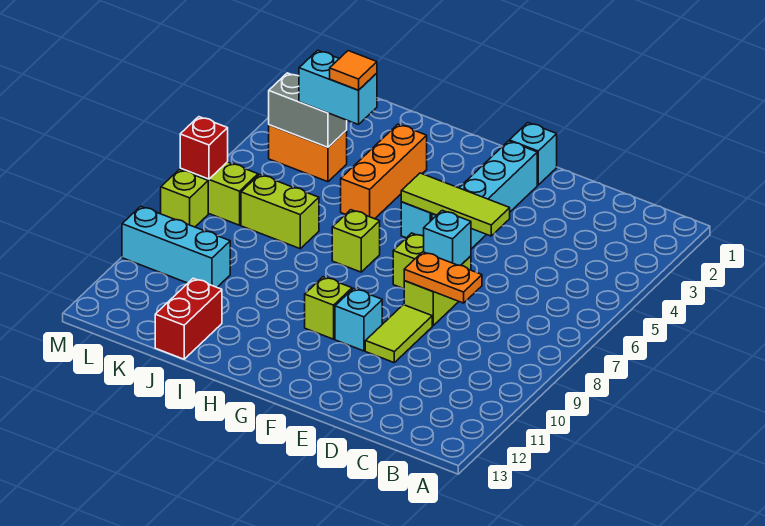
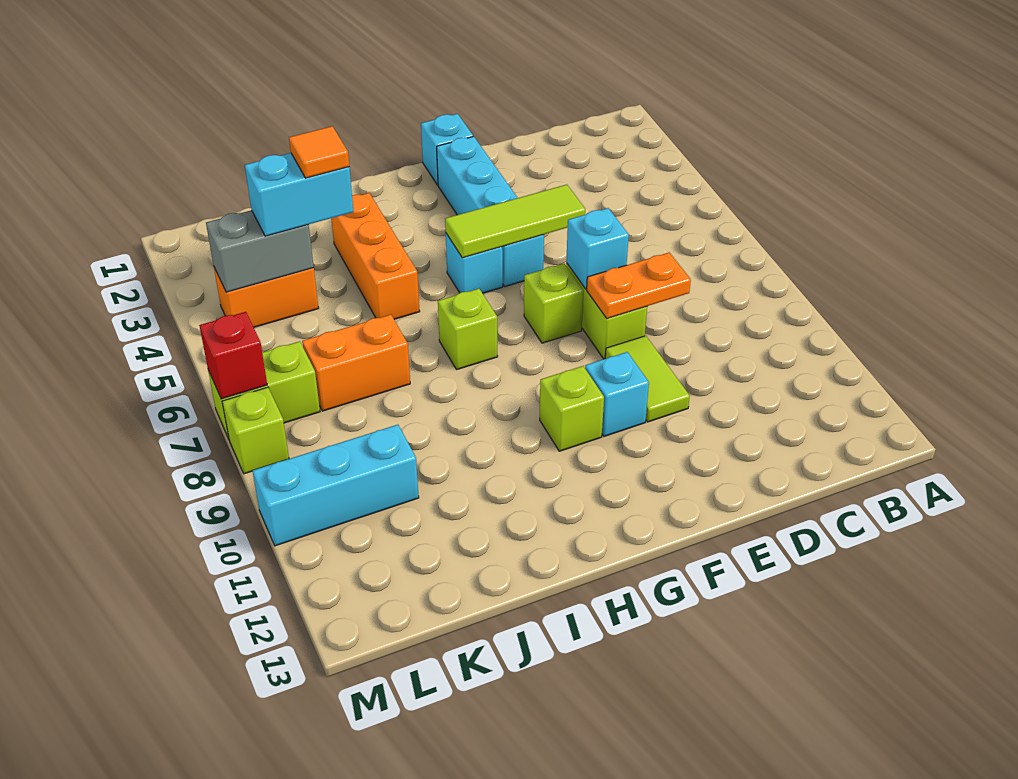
lime brick J7:K7 level 1 -> orange brick J7:K7 level 1
red brick J12:J13 level 1 -> none

